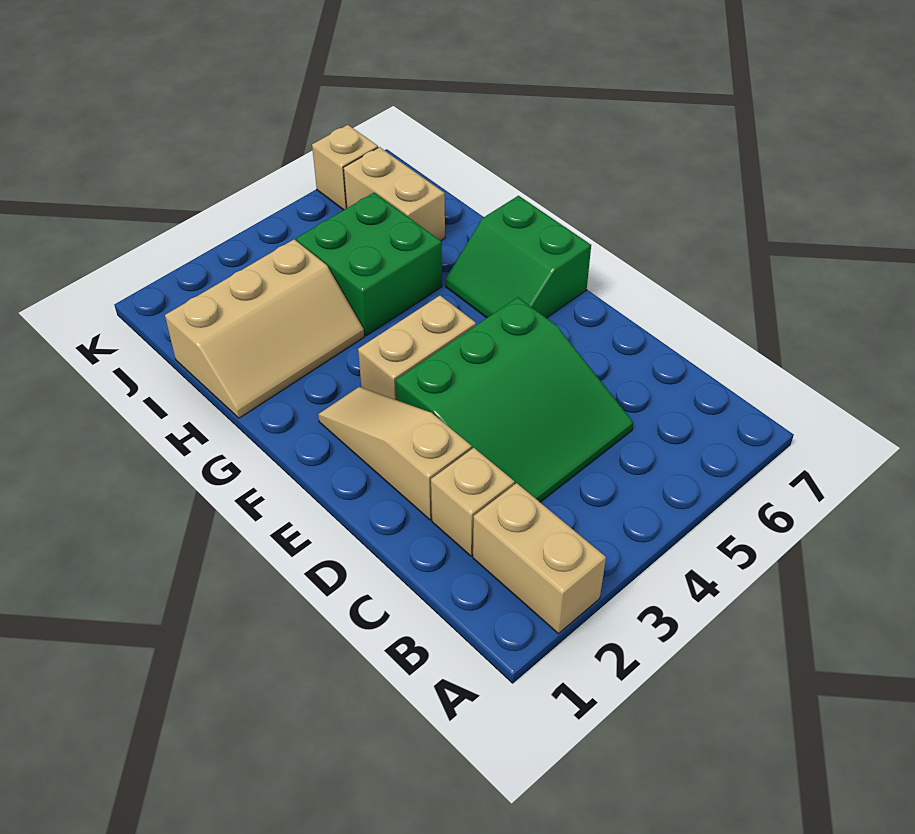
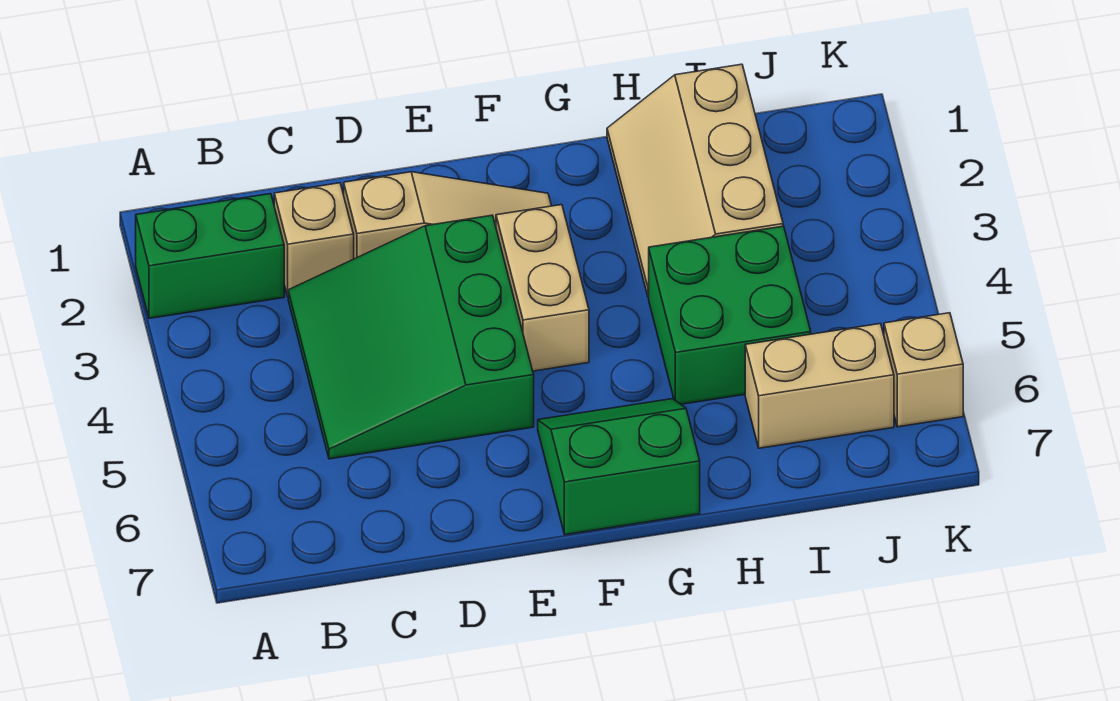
tan brick A2:B2 level 1 -> green brick A2:B2 level 1

